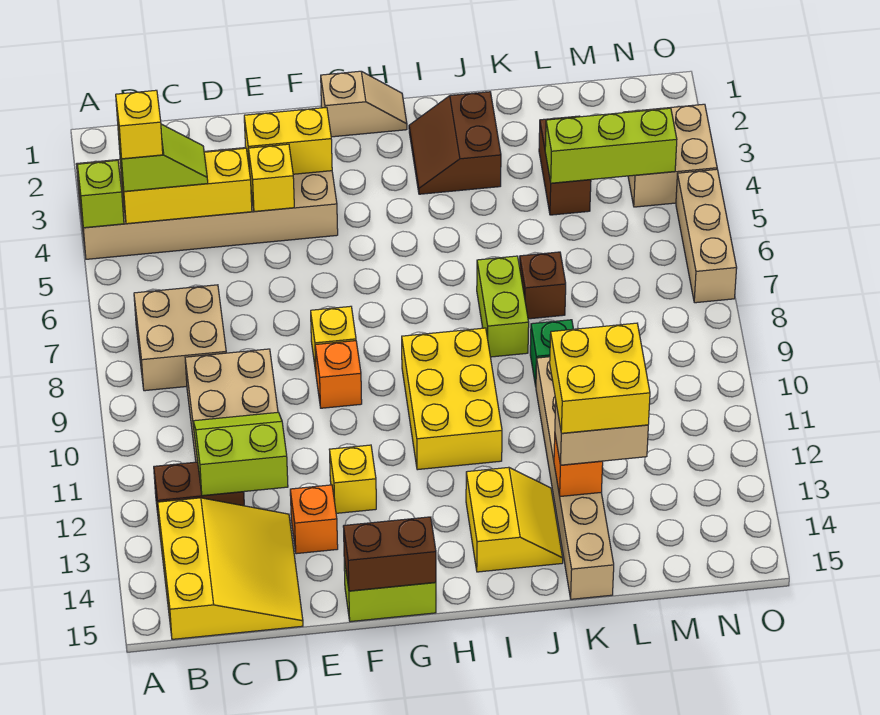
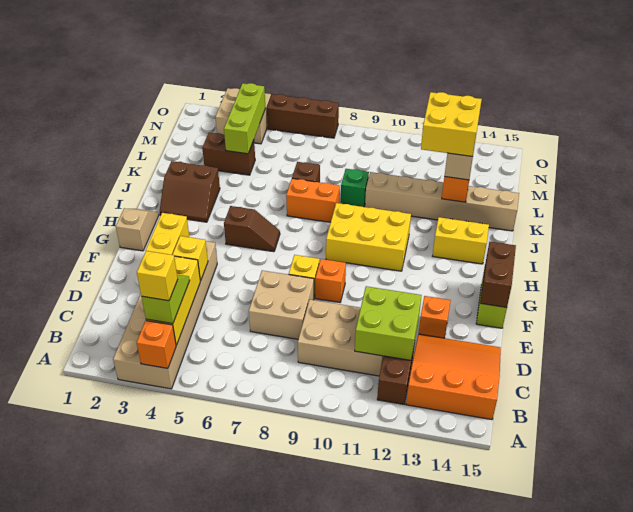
lime brick A4 level 2 -> orange brick A4 level 2
tan brick B7:C8 level 1 -> tan brick D7:E8 level 1
yellow slope B13:D15 level 1 top B -> orange slope B13:D15 level 1 top B
lime slope C11:D12 level 2 top 12 -> lime brick C11:D12 level 2
yellow brick F12 level 1 -> none
none -> brown slope H5:H6 level 1 top 5
lime brick J7:J8 level 1 -> orange brick J7:J8 level 1
tan brick O5:O7 level 1 -> brown brick O5:O7 level 1

